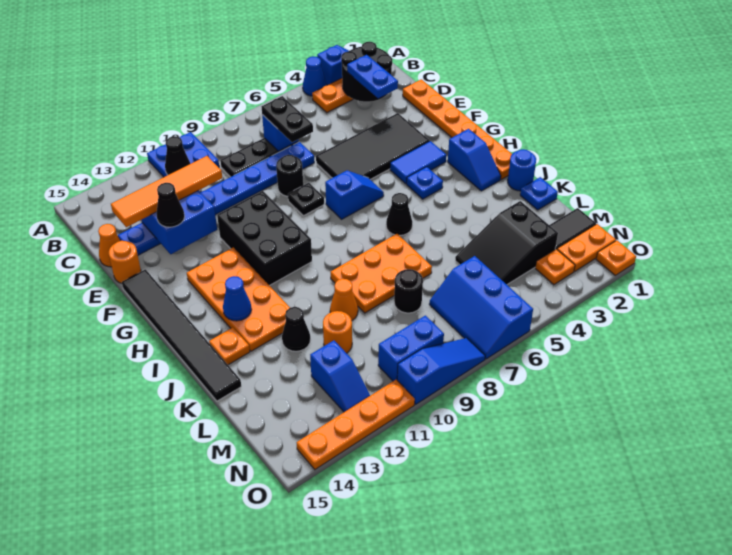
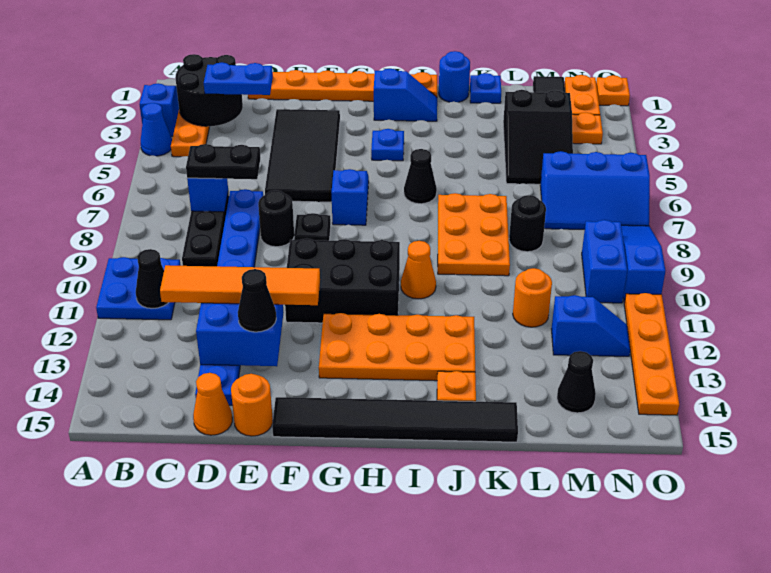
orange tile D11:D14 level 3 -> orange tile C12:F12 level 3
blue tile G3:G4 level 1 -> none
blue cone I13 level 2 -> none
orange cone K10 level 1 -> orange cone I10 level 1
black cone K12 level 1 -> black cone M14 level 1

